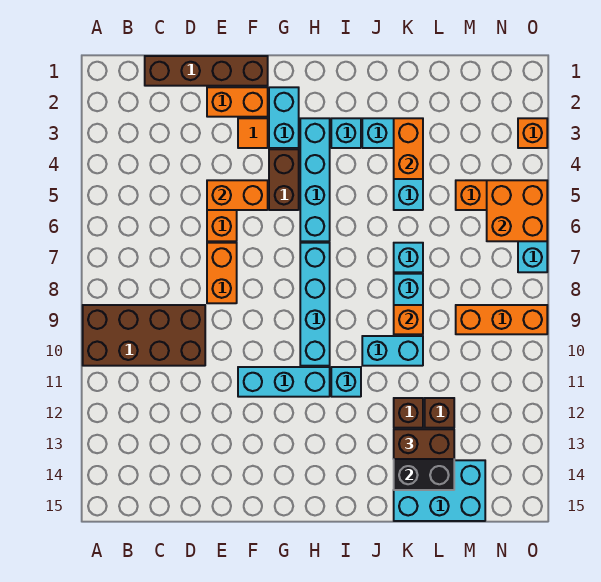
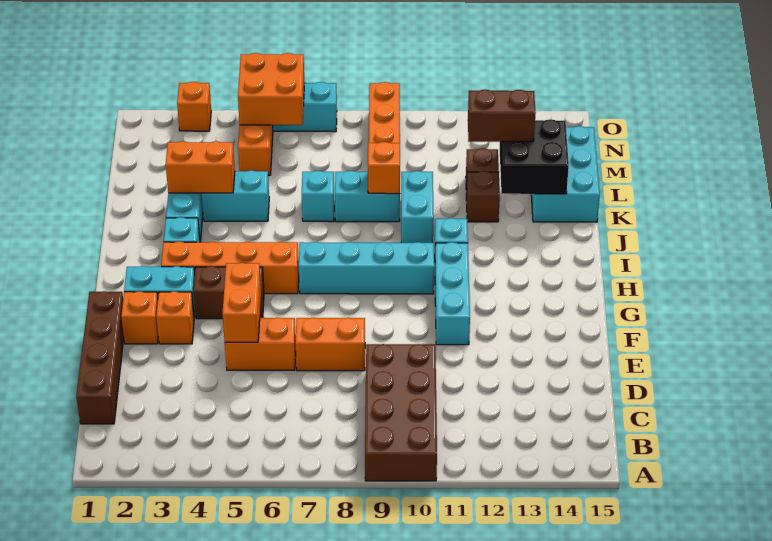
orange brick E2:F2 level 1 -> orange brick F2 level 1
orange tile F3 level 1 -> orange brick F3 level 1
cyan brick H3:H6 level 1 -> orange brick H3:H6 level 1
brown brick K13:L13 level 3 -> brown brick L12:L13 level 3

